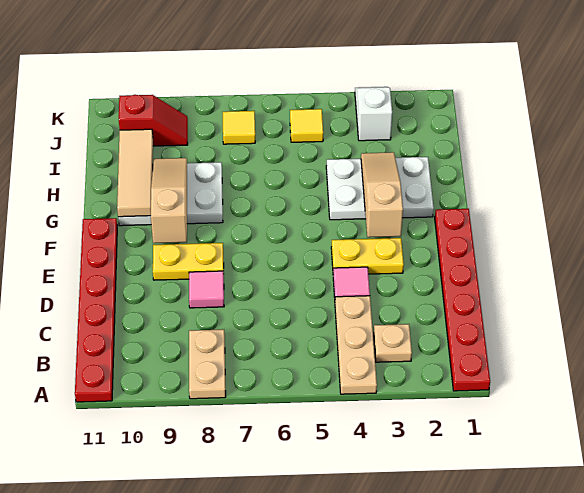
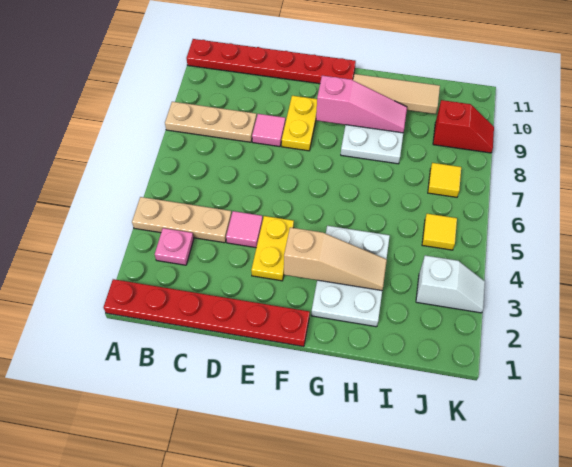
tan plate A8:B8 level 1 -> tan plate A8:C8 level 1
tan plate B3 level 1 -> pink plate B3 level 1
tan slope F9:H9 level 2 top F -> pink slope F9:H9 level 2 top F
red slope J9:J10 level 1 top 10 -> red slope J9:K9 level 1 top J

